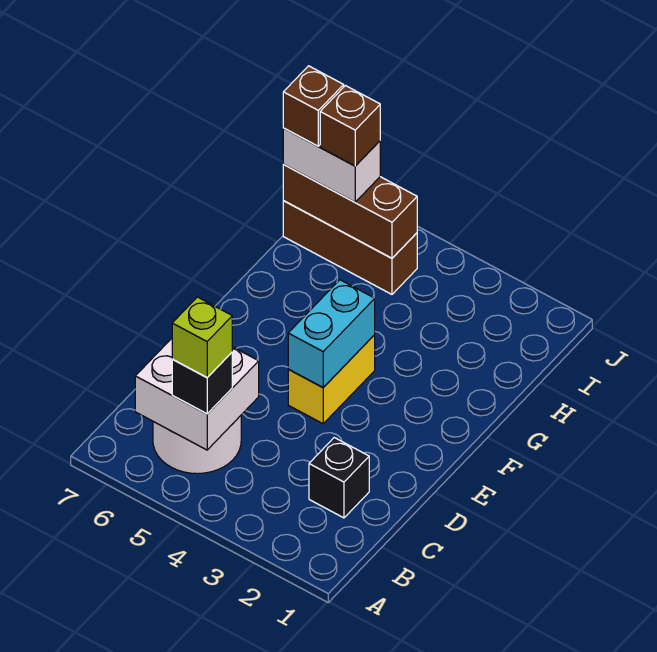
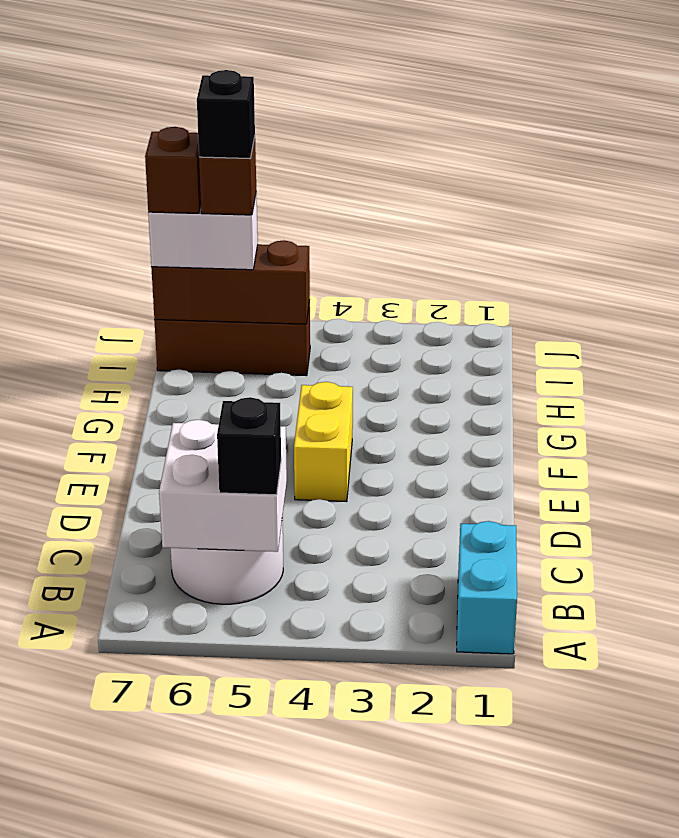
lime brick B5 level 4 -> none
black brick C2 level 1 -> black brick I6 level 5
cyan brick E4:F4 level 2 -> cyan brick A1:B1 level 1

